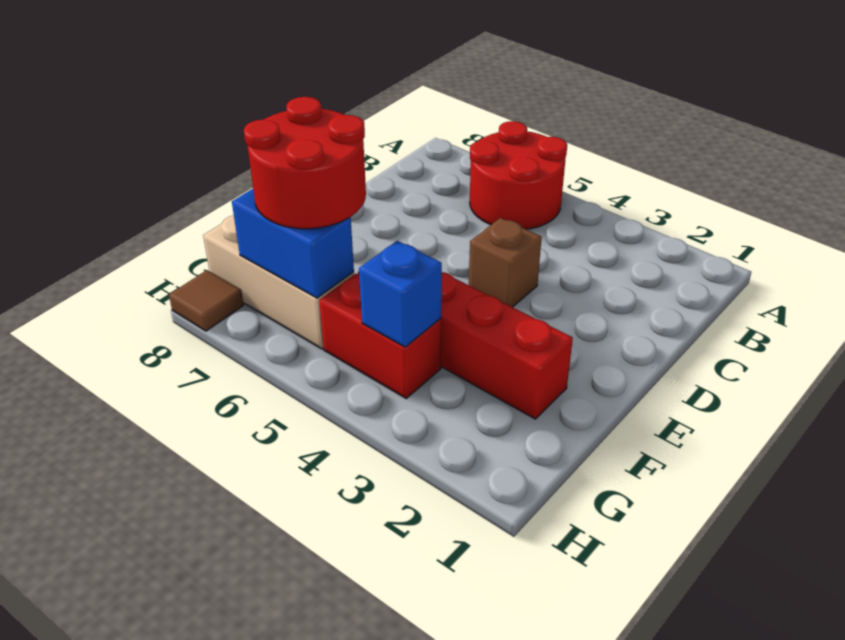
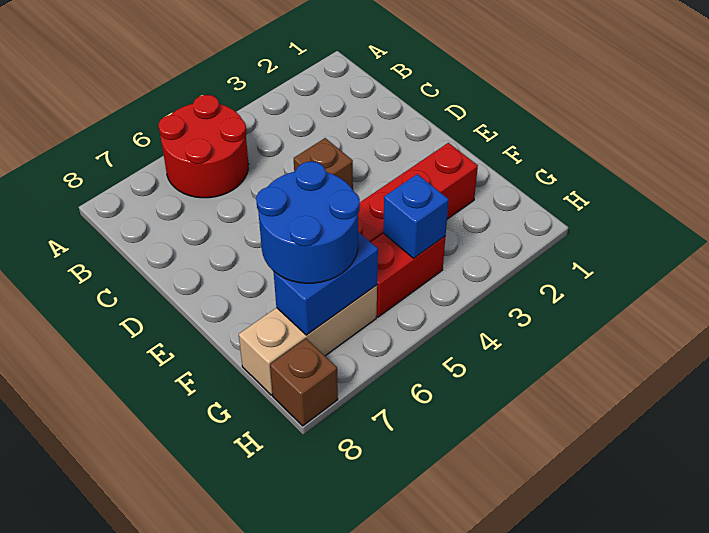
red round brick F6:G7 level 3 -> blue round brick F6:G7 level 3
brown tile H8 level 1 -> brown brick H8 level 1

